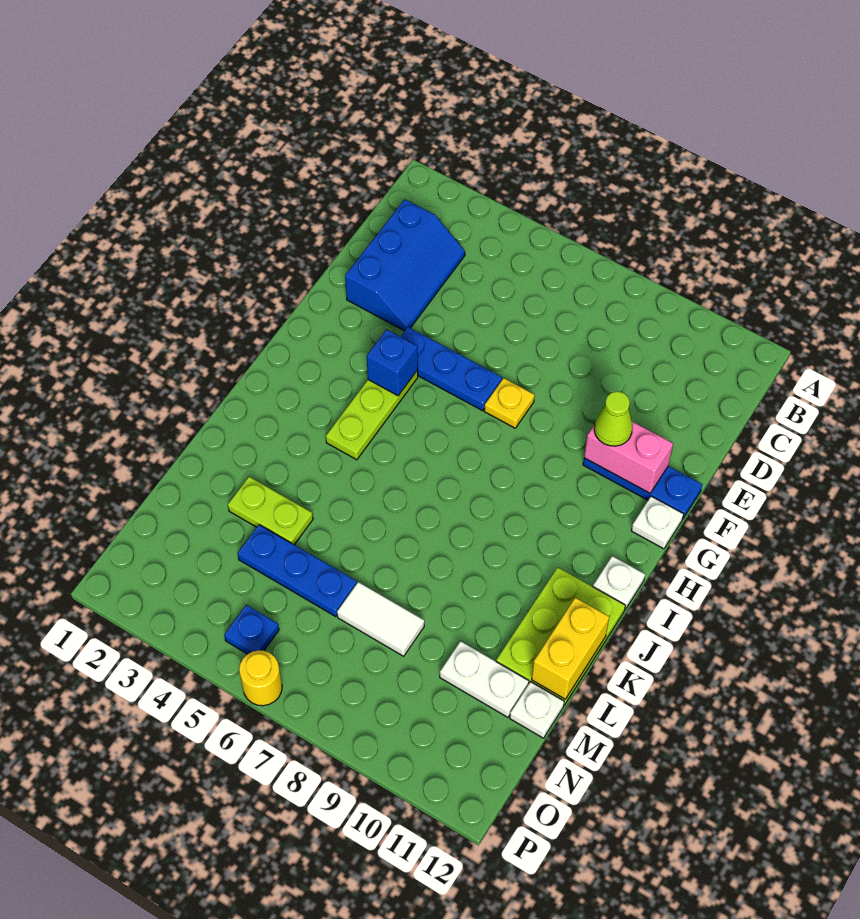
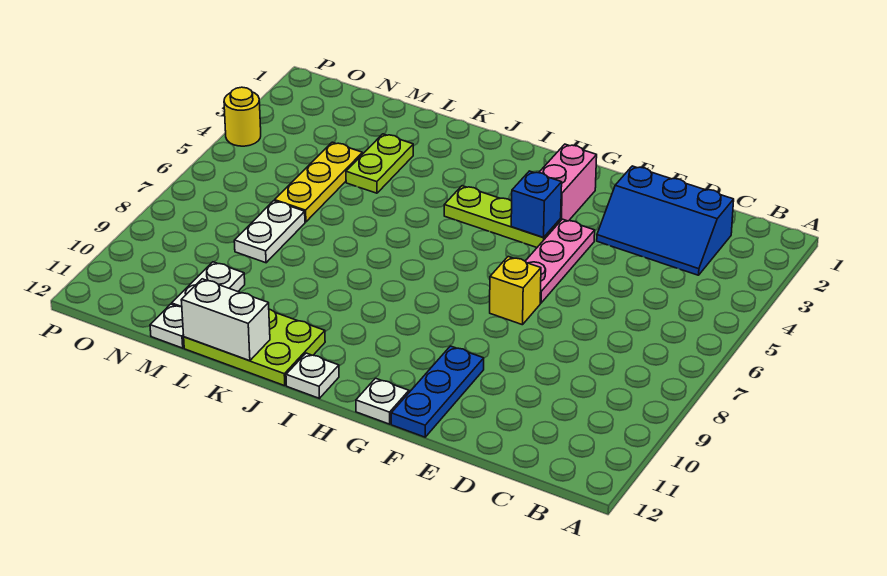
blue plate F4:F6 level 1 -> pink plate F4:F6 level 1
yellow plate F7 level 1 -> yellow brick F7 level 1
pink brick F10:F11 level 2 -> pink brick G2:G3 level 1
lime cone F10 level 3 -> none
yellow brick K12:L12 level 2 -> white brick K12:L12 level 2
blue plate M4:M6 level 1 -> yellow plate M4:M6 level 1
white tile M7:M8 level 1 -> white plate M7:M8 level 1
blue plate O5 level 1 -> none
yellow round brick P6 level 1 -> yellow round brick P4 level 1

